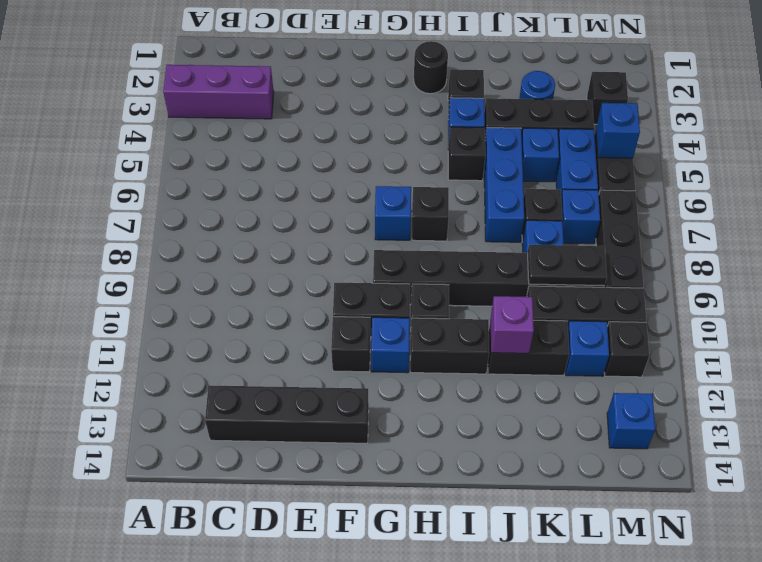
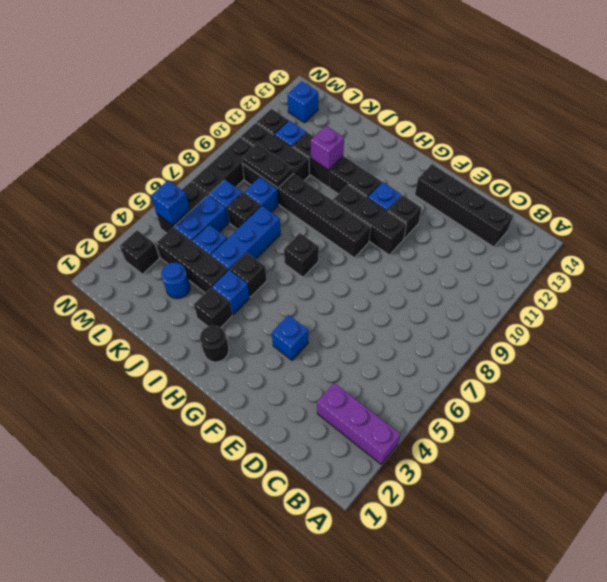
blue brick G7 level 1 -> blue brick F4 level 1

